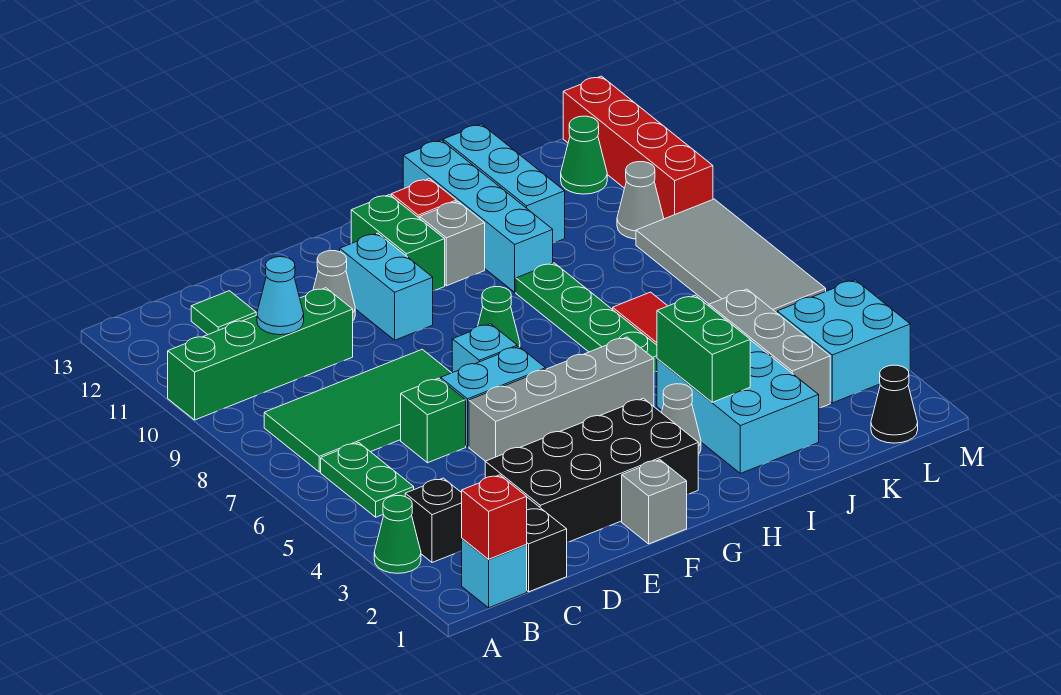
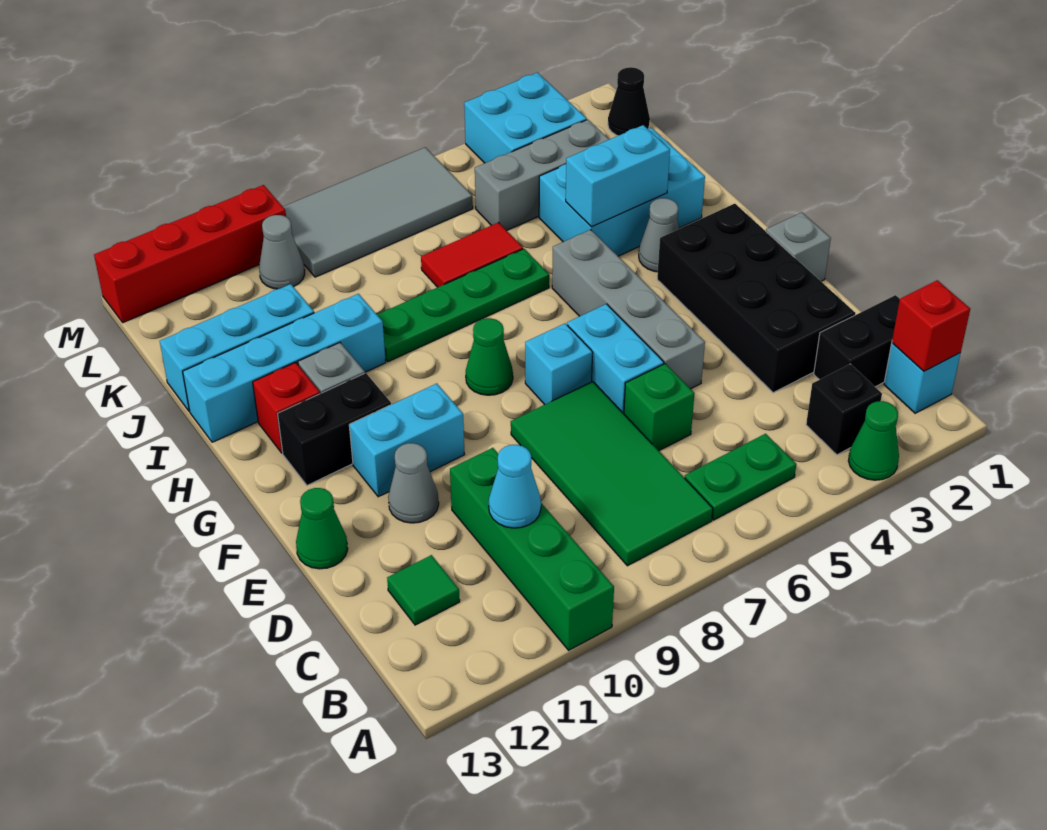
green brick G11:G12 level 1 -> black brick G11:G12 level 1
green brick I3:I4 level 2 -> cyan brick I3:I4 level 2
green cone L12 level 1 -> green cone E13 level 1

